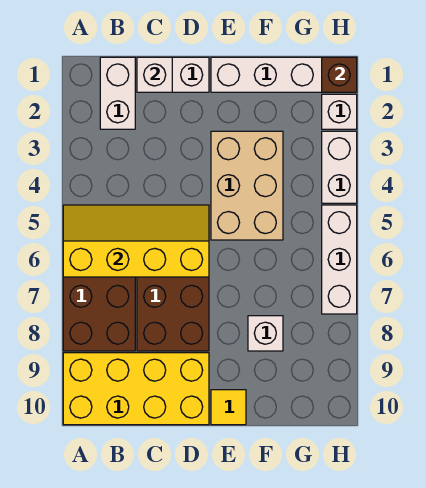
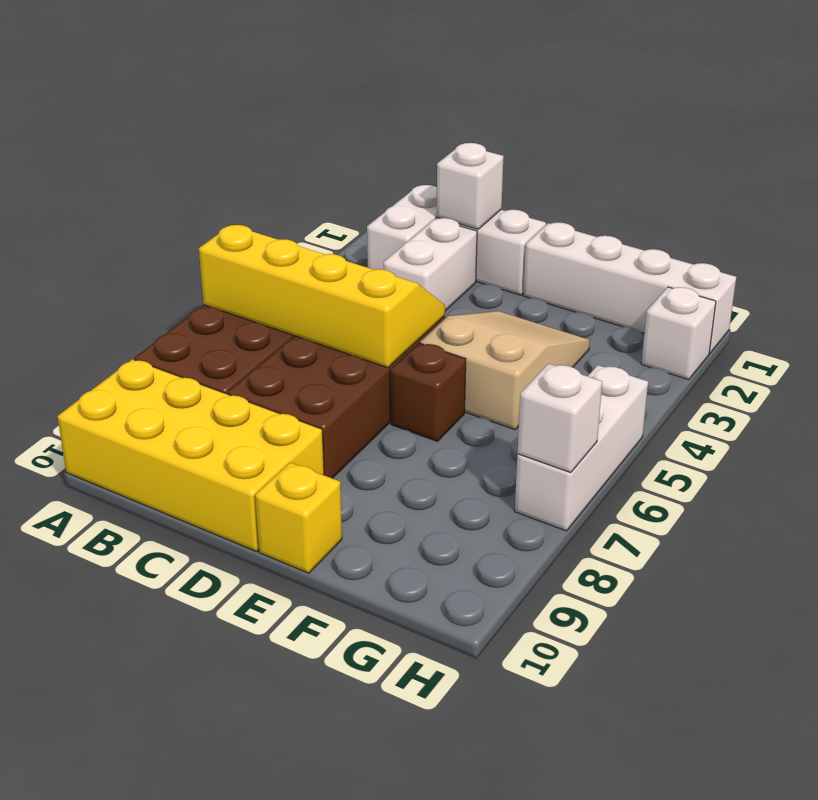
tan brick E3:F5 level 1 -> tan slope E3:F5 level 1 top 5
yellow tile E10 level 1 -> yellow brick E10 level 1
white brick F8 level 1 -> white brick H7 level 2
brown brick H1 level 2 -> brown brick E6 level 1
white brick H3:H4 level 1 -> white brick C2:C3 level 1

